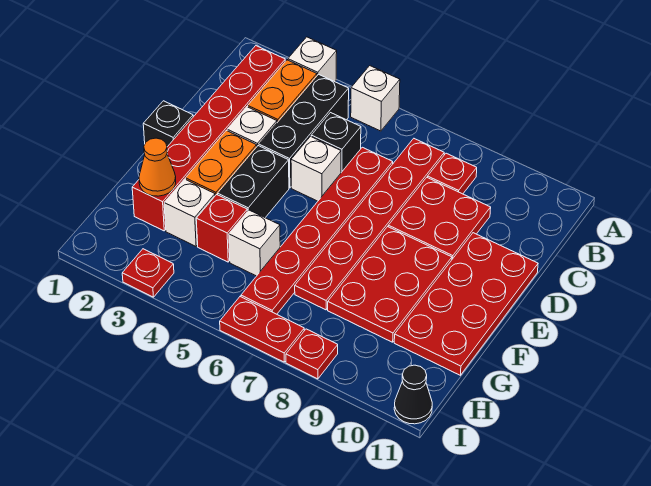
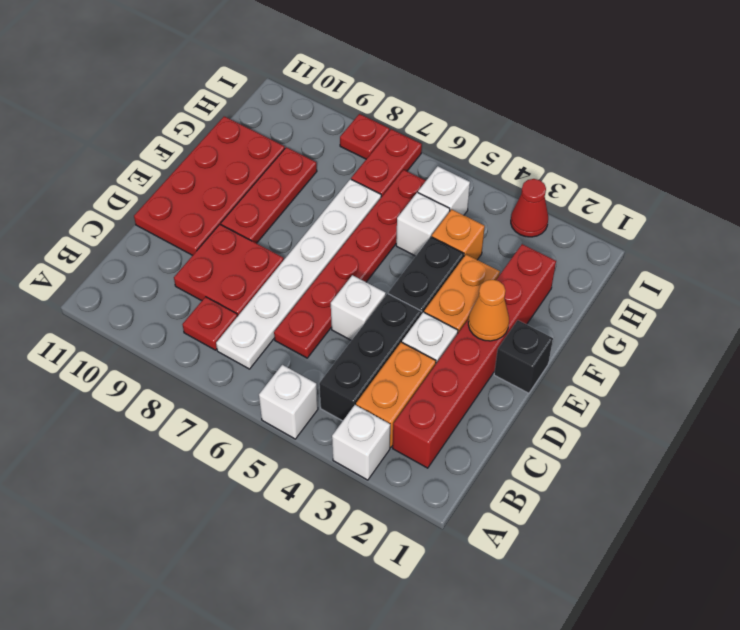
red plate B7:G7 level 1 -> white plate B7:G7 level 1
black brick C5 level 1 -> none
red plate E8:G9 level 1 -> red plate E9:G9 level 1
orange cone G2 level 2 -> orange cone E2 level 2
white brick G3 level 1 -> white brick H5 level 1
red brick G4 level 1 -> orange brick G4 level 1
red plate I3 level 1 -> red cone I3 level 1
red plate I6:I7 level 1 -> red plate H7:I7 level 1
black cone I11 level 1 -> none

